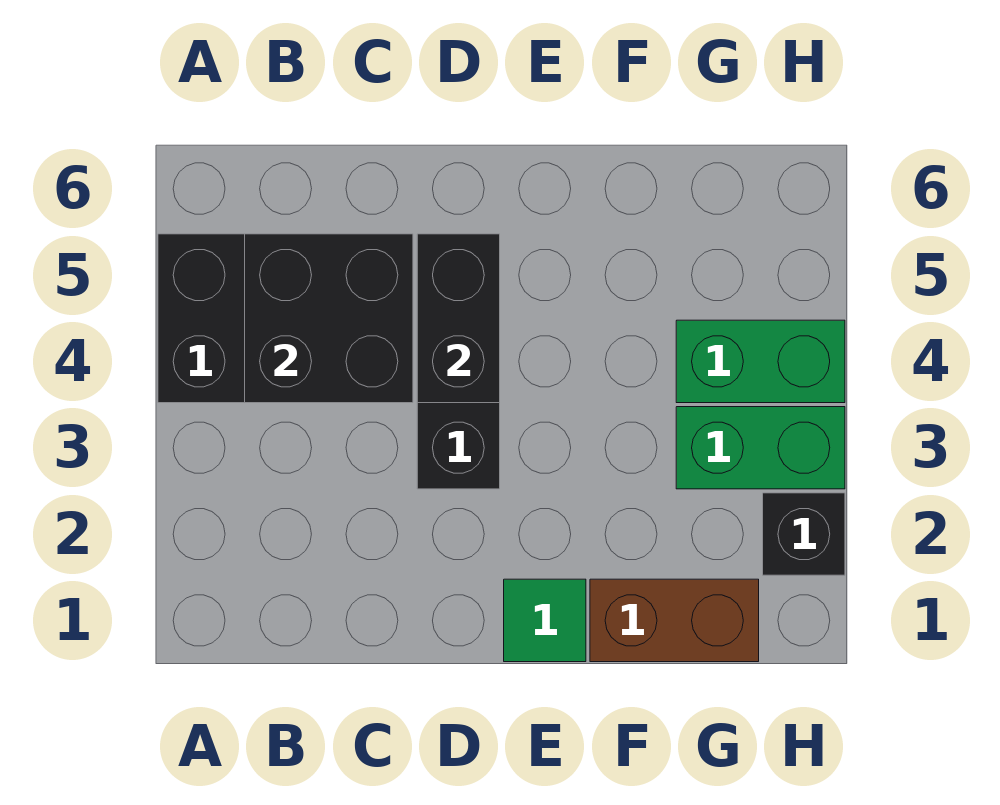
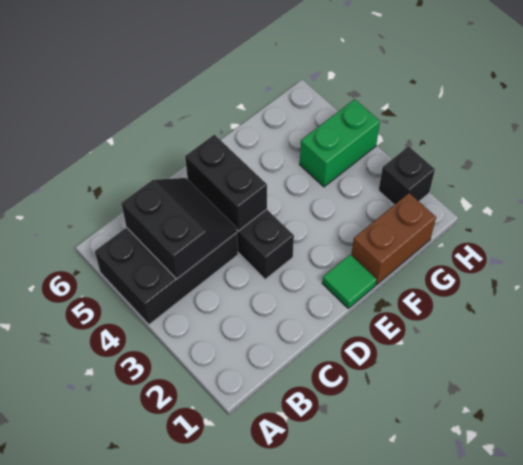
black brick B4:C5 level 2 -> black slope B4:C5 level 2 top B
green brick G3:H3 level 1 -> none

